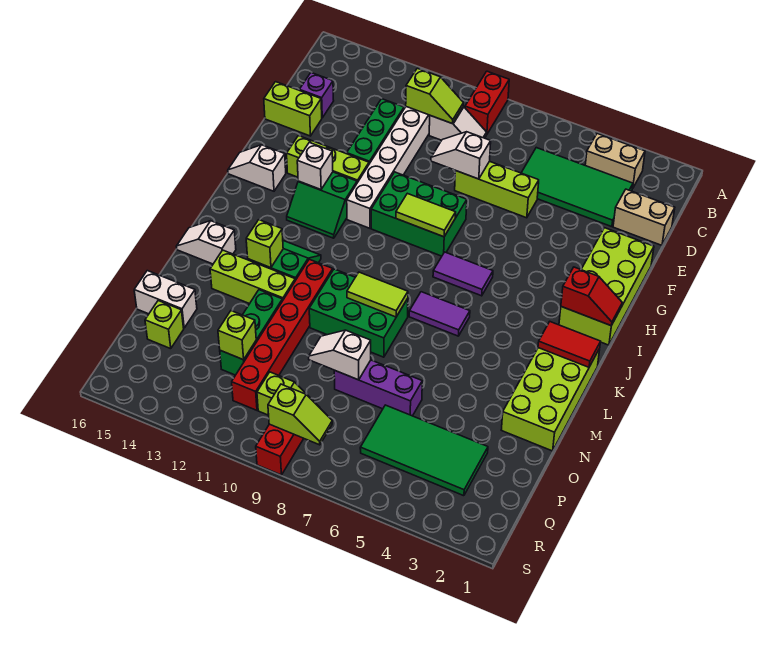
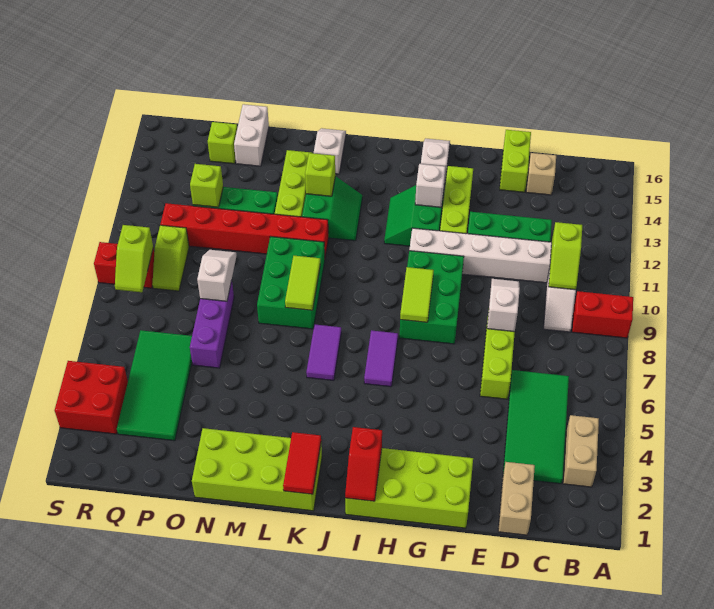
purple brick D15 level 1 -> tan brick D15 level 1
none -> red brick R3:S4 level 1

